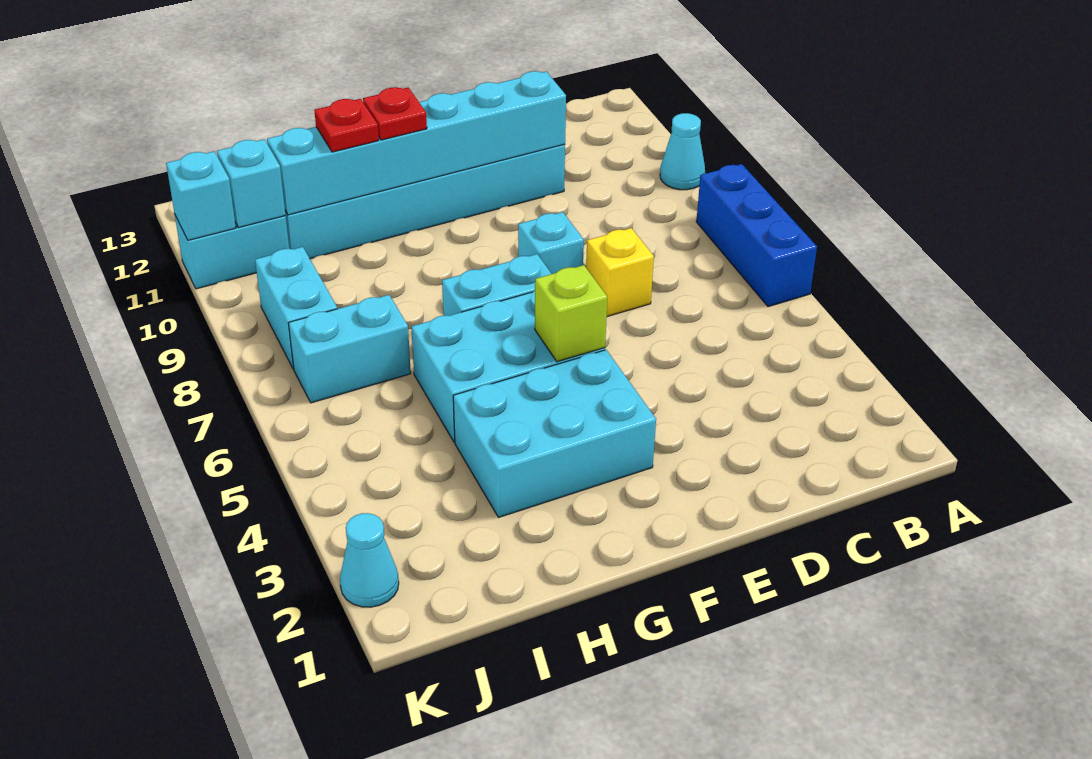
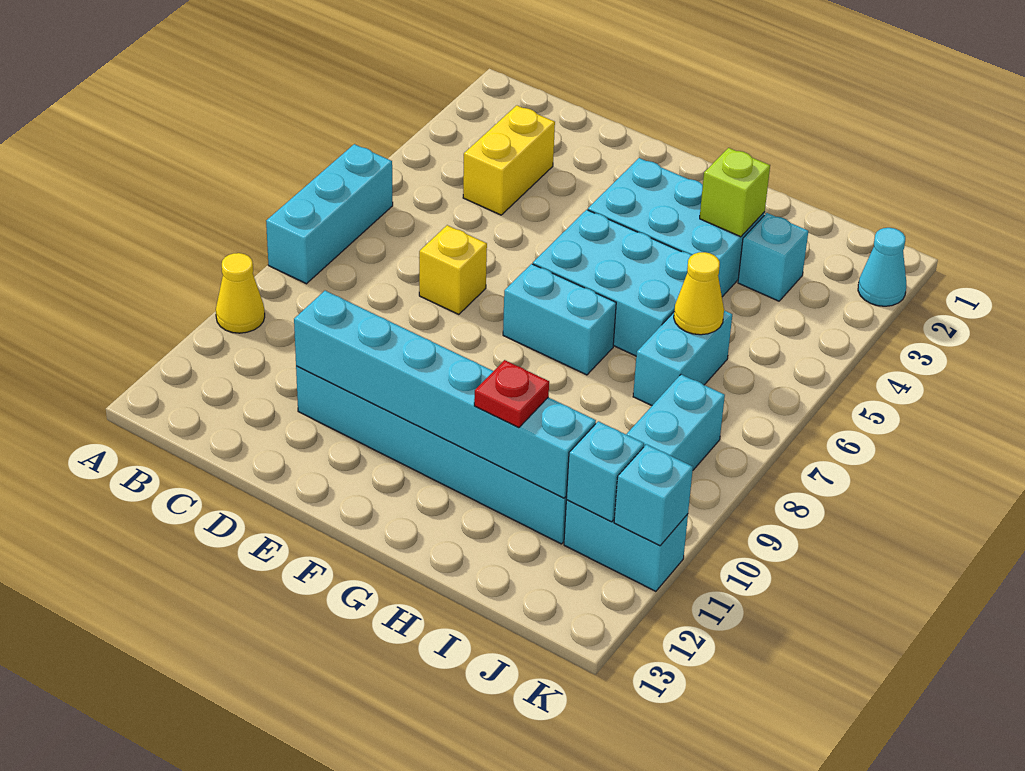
blue brick A6:A8 level 1 -> cyan brick A6:A8 level 1
cyan cone A10 level 1 -> yellow cone A10 level 1
none -> yellow brick C3:C4 level 1
cyan brick E8 level 1 -> cyan brick I3 level 1
lime brick F5 level 2 -> lime brick H3 level 2
red plate G11 level 3 -> none
none -> yellow cone I6 level 2
cyan brick I7:J7 level 1 -> cyan brick I6:I7 level 1

